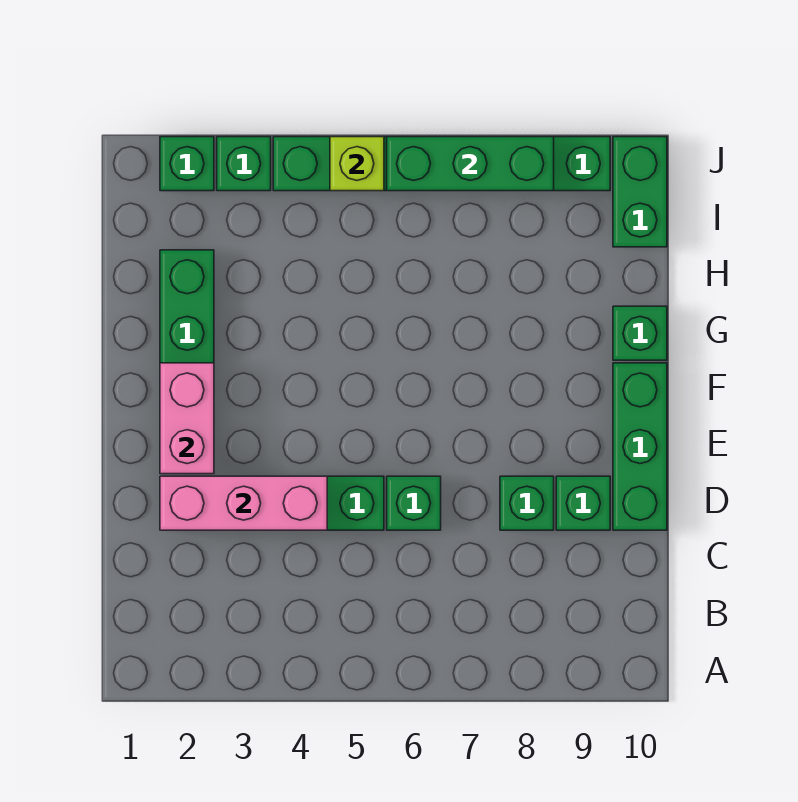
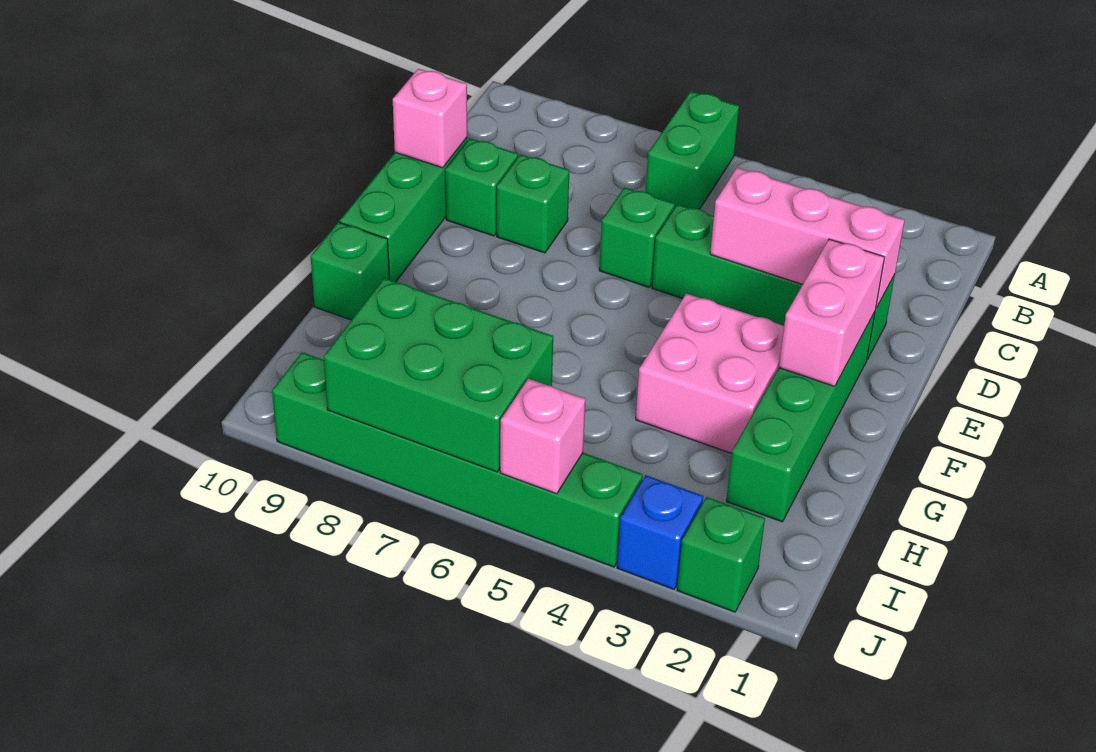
none -> pink brick D10 level 2
none -> pink brick F3:G4 level 1
green brick I10:J10 level 1 -> green brick A6:B6 level 1
green brick J3 level 1 -> blue brick J3 level 1
lime brick J5 level 2 -> pink brick J5 level 2
green brick J6:J8 level 2 -> green brick I6:J8 level 2

